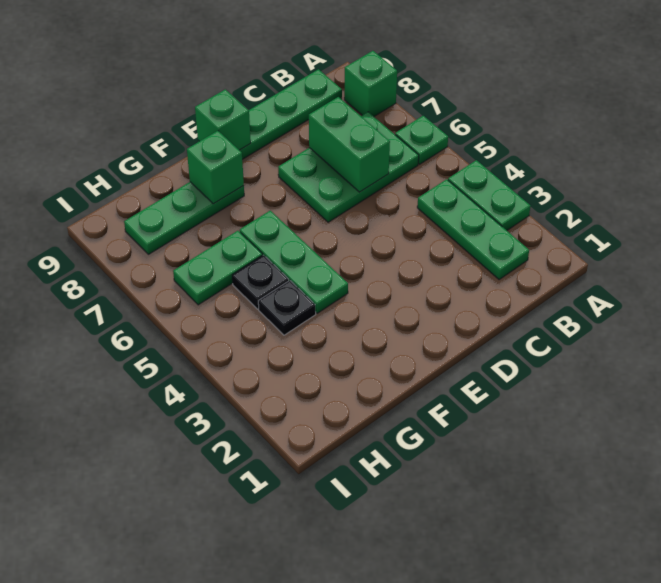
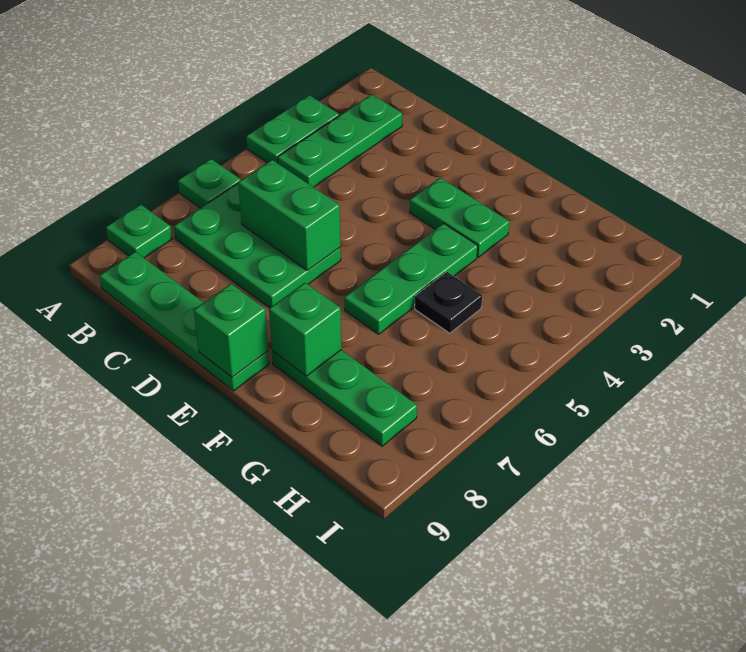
green brick A8 level 1 -> green plate A8 level 1
green brick C6:C7 level 2 -> green brick C6:D6 level 2
black plate G4 level 1 -> none
green plate G6:H6 level 1 -> green plate E3:F3 level 1

